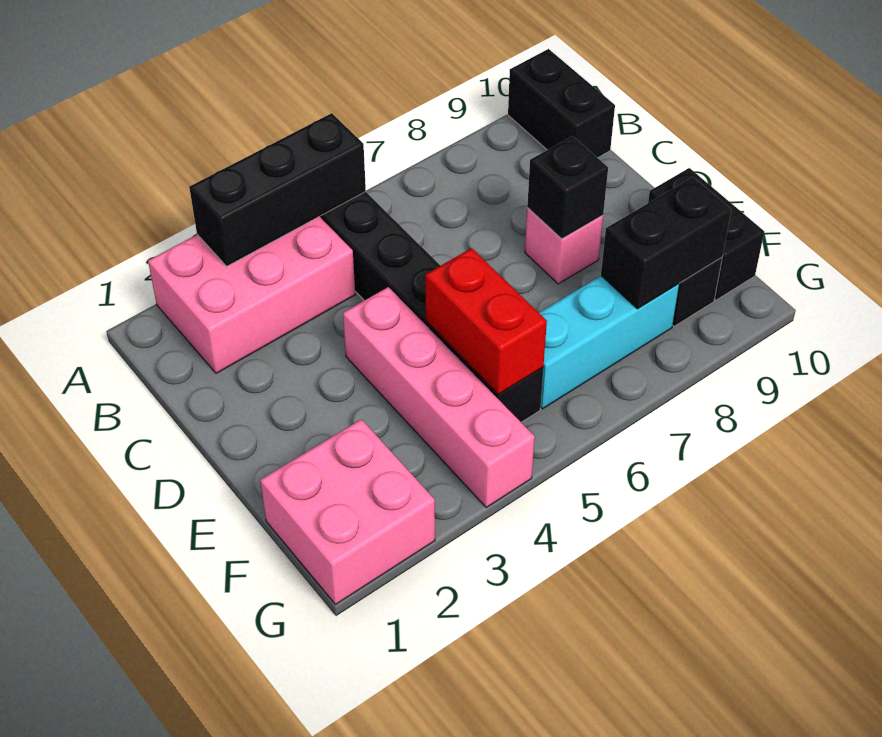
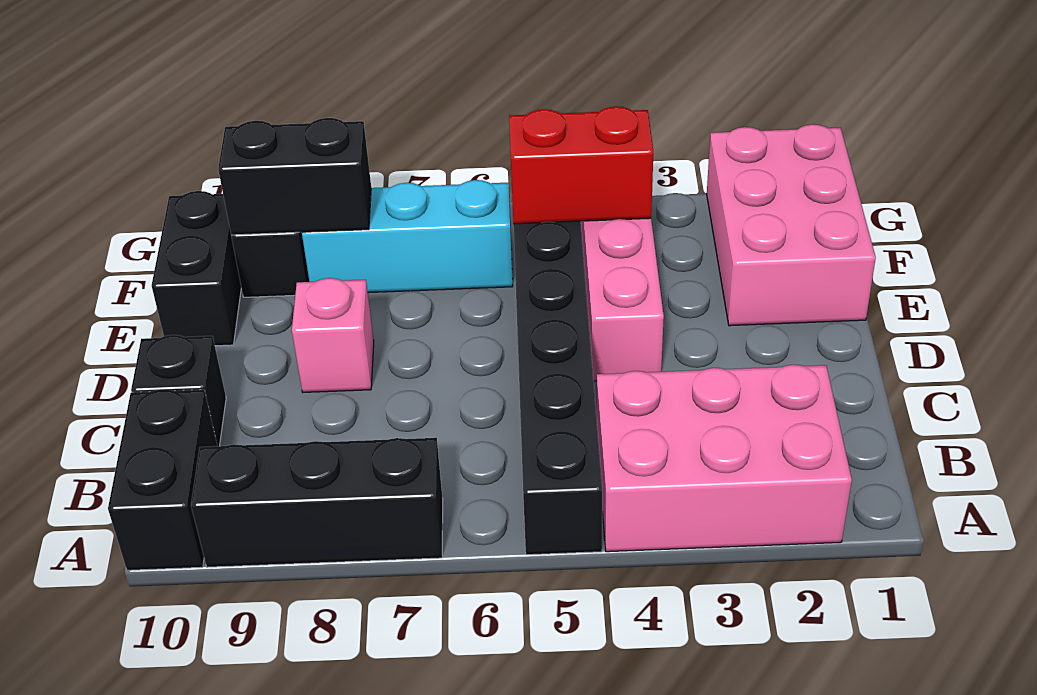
black brick A3:A5 level 2 -> black brick A7:A9 level 1
black brick D8 level 2 -> black brick C10 level 1
red brick E5:F5 level 2 -> red brick F4:F5 level 2
pink brick F1:G2 level 1 -> pink brick E1:G2 level 1

